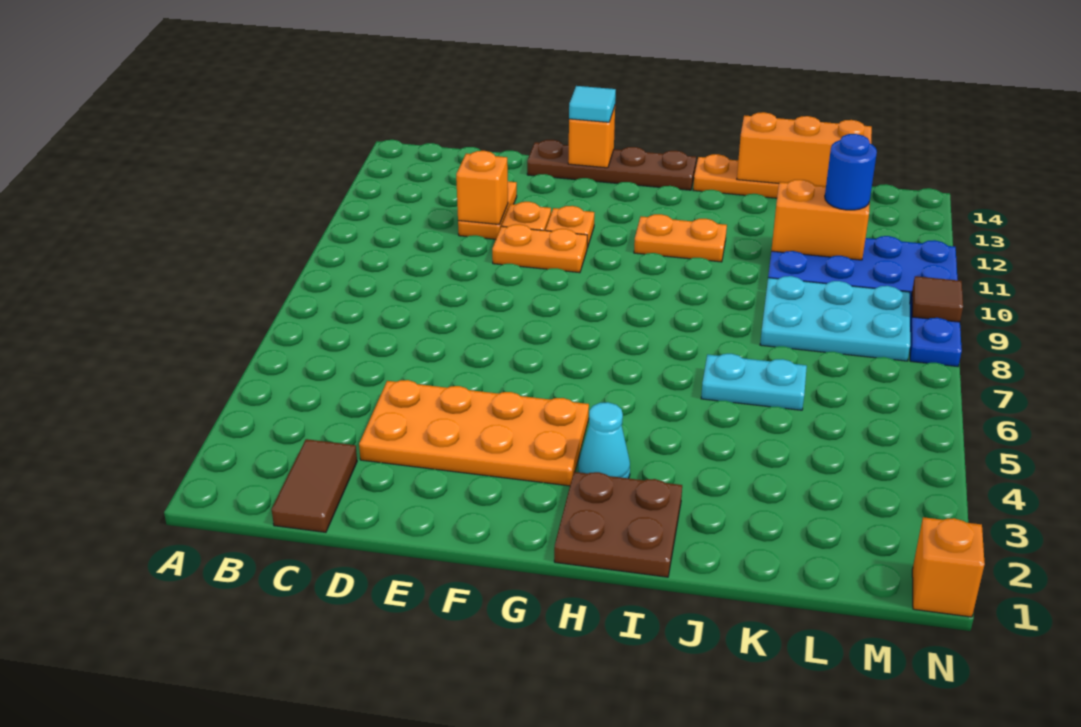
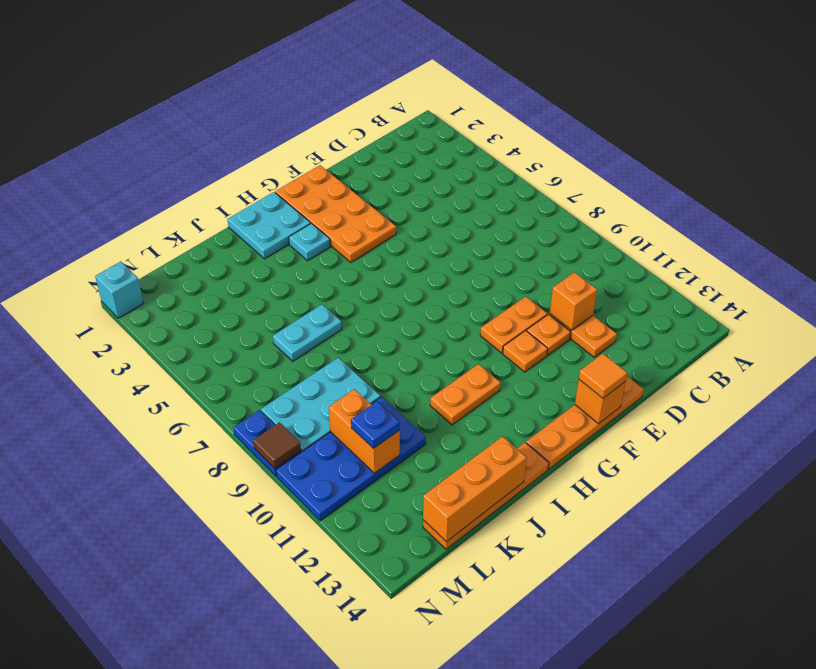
brown tile C1:C2 level 1 -> none
orange plate D3:G4 level 1 -> orange plate F1:G4 level 1
brown plate E14:H14 level 1 -> orange plate E14:H14 level 1
cyan tile F14 level 3 -> orange tile F14 level 3
brown plate H1:I2 level 1 -> cyan plate H1:I2 level 1
cyan cone H3 level 1 -> cyan plate H3 level 1
orange brick K11:L11 level 2 -> orange brick L10:L11 level 2
blue round brick L11 level 3 -> blue plate L11 level 3
orange brick N1 level 1 -> cyan brick N1 level 1

